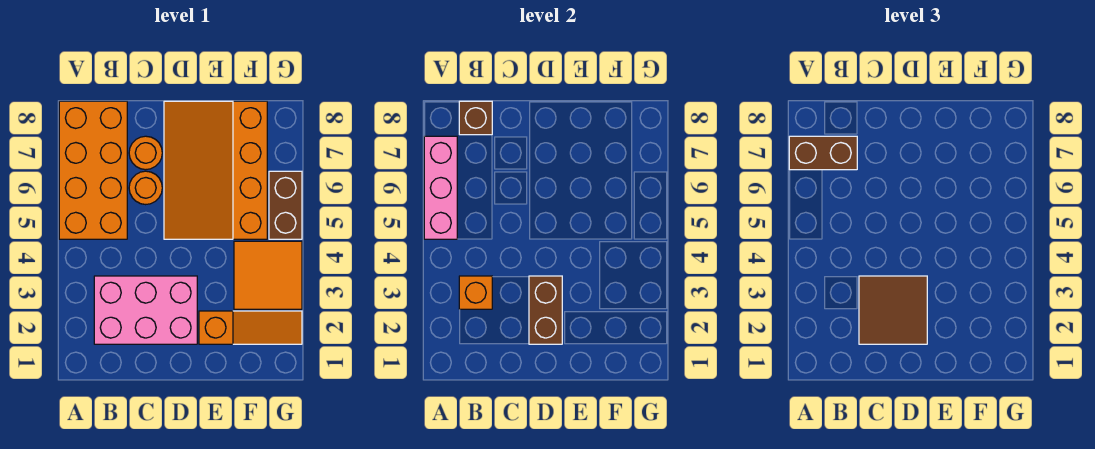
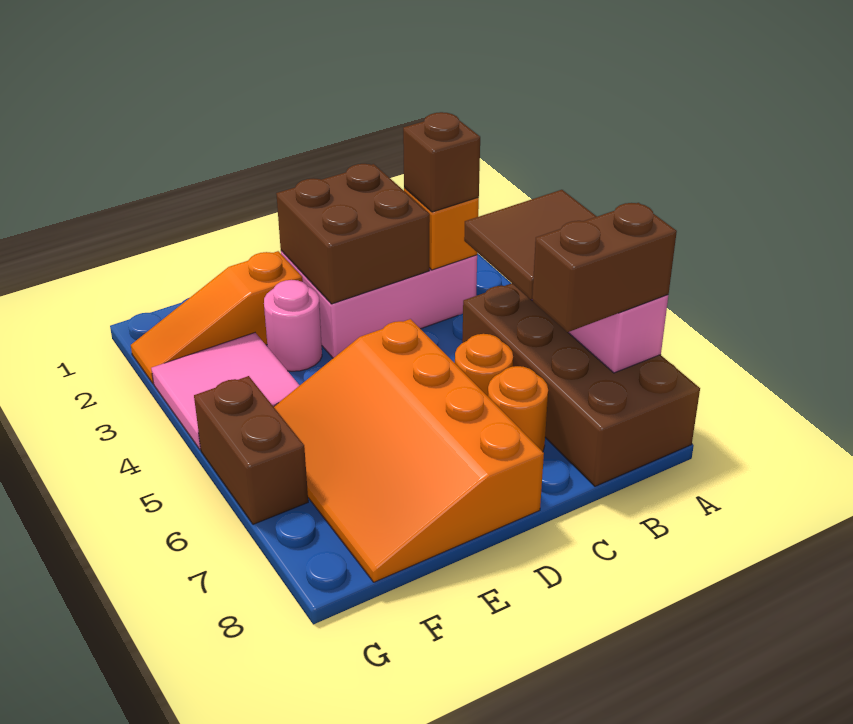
orange brick A5:B8 level 1 -> brown brick A5:B8 level 1
brown brick B8 level 2 -> brown brick B3 level 3
brown tile C2:D3 level 3 -> brown tile A5:B6 level 3
brown brick D2:D3 level 2 -> brown brick C2:D3 level 2
orange slope D5:F8 level 1 top F -> orange slope D5:F8 level 1 top D
none -> pink round brick E3 level 1
orange tile F3:G4 level 1 -> pink tile F3:G4 level 1

